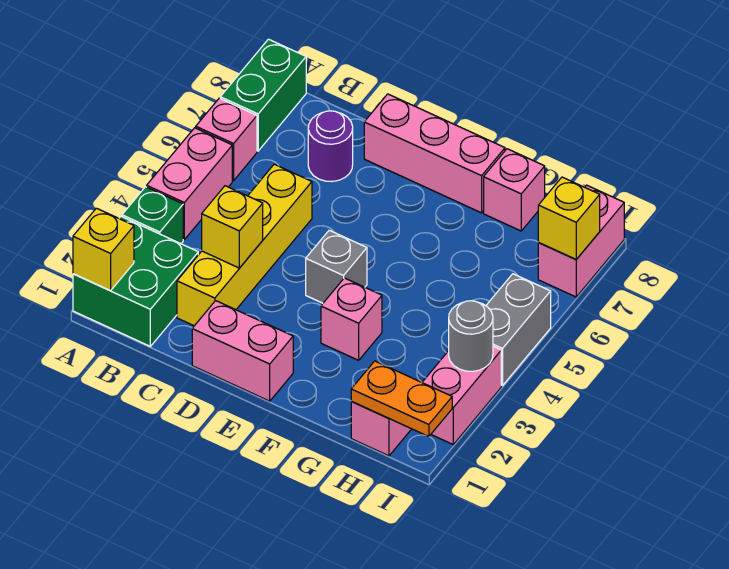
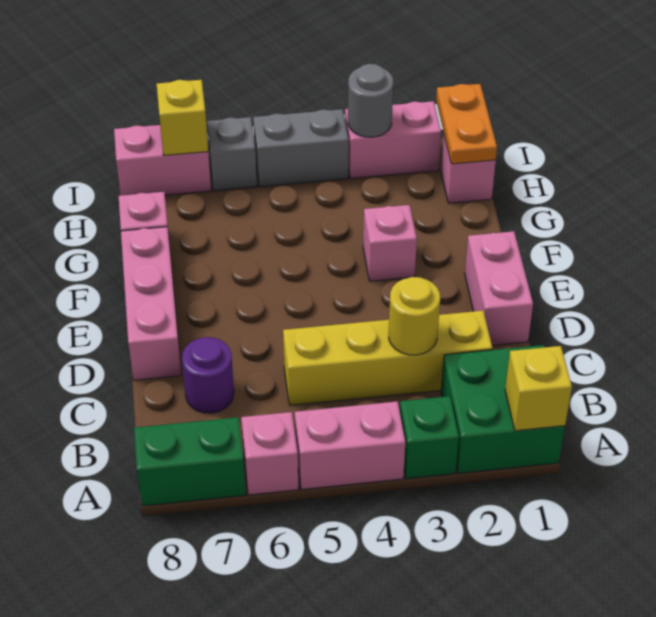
yellow brick C3 level 2 -> yellow round brick C3 level 2
grey brick E4 level 1 -> grey brick I6 level 1

